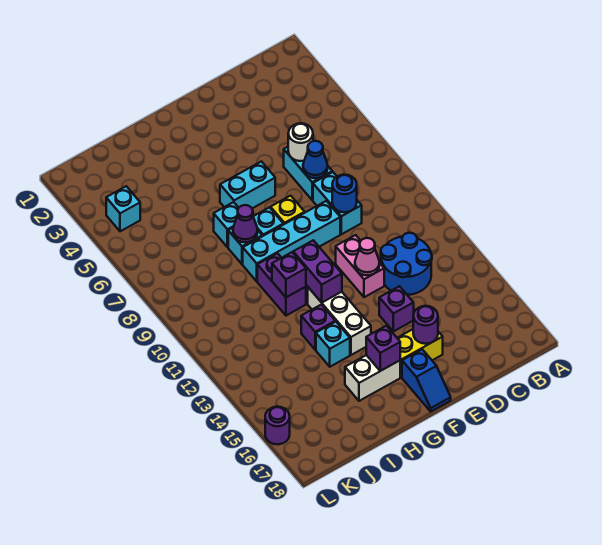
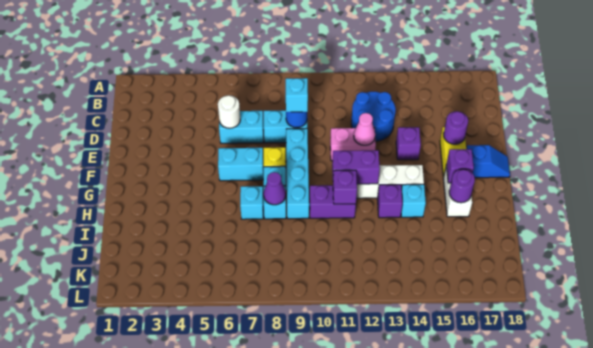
blue cone D7 level 2 -> none
cyan brick F6:G6 level 1 -> cyan brick F6:F7 level 1
cyan brick K4 level 1 -> cyan brick D9 level 3
purple round brick L16 level 1 -> purple round brick H16 level 2

